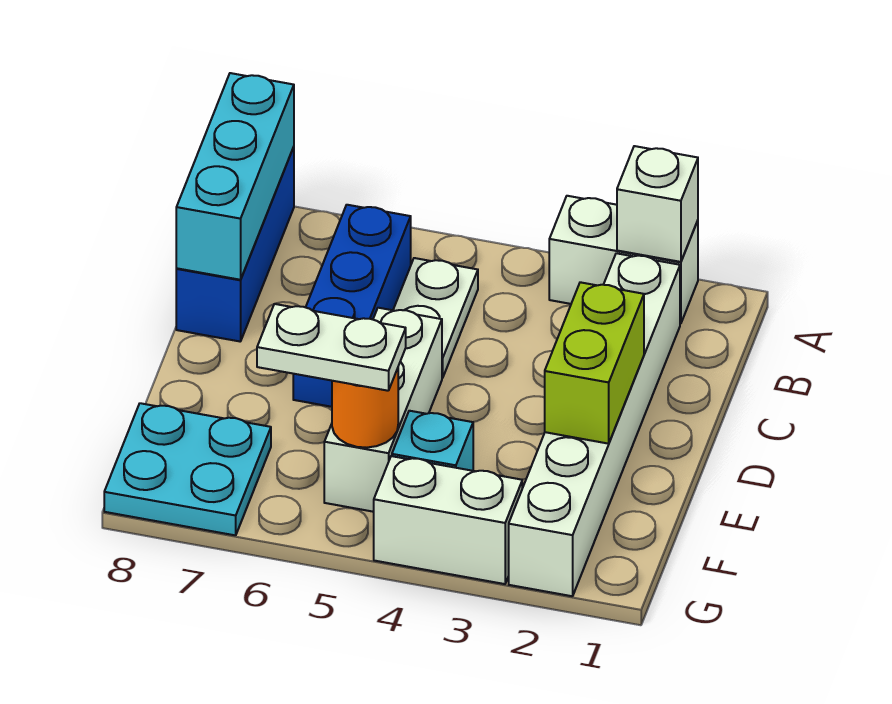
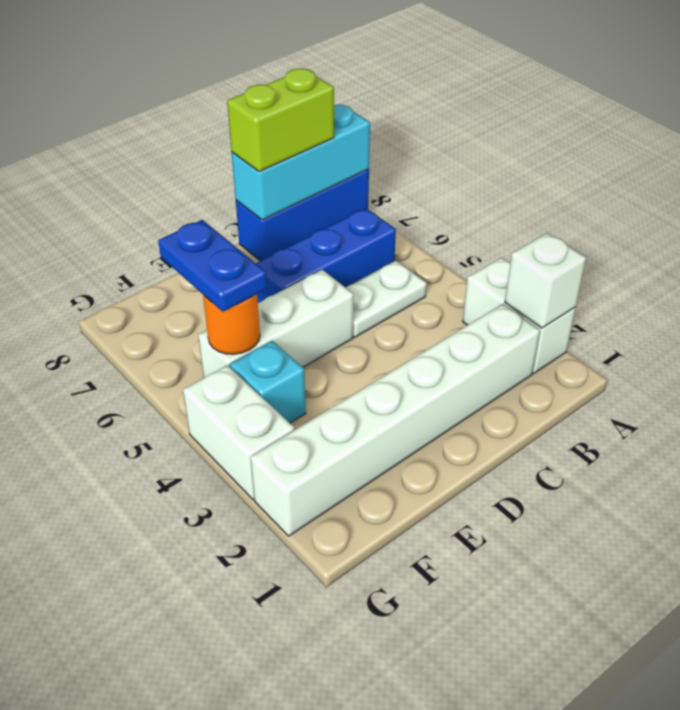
lime brick D2:E2 level 2 -> lime brick B8:C8 level 3
white plate F5:F6 level 3 -> blue plate F5:F6 level 3
cyan plate F7:G8 level 1 -> none

